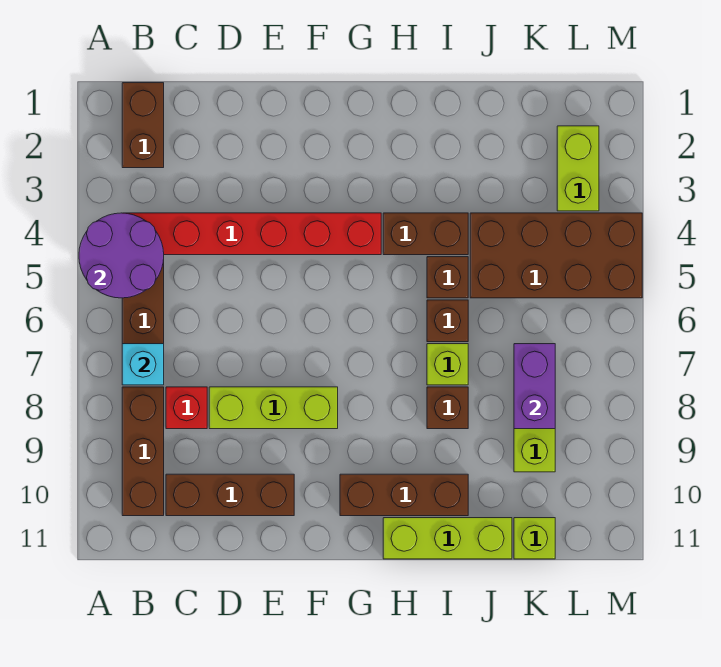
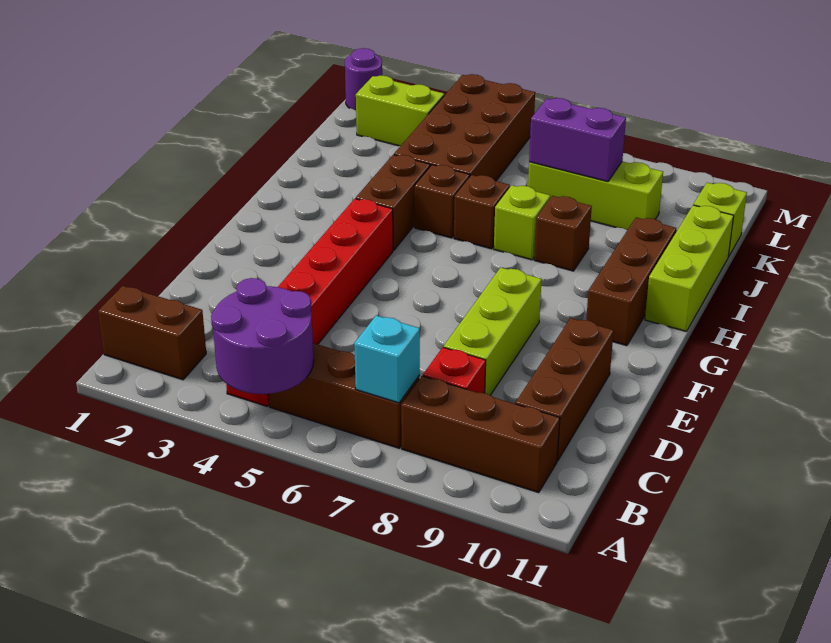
none -> purple round brick M1 level 1

